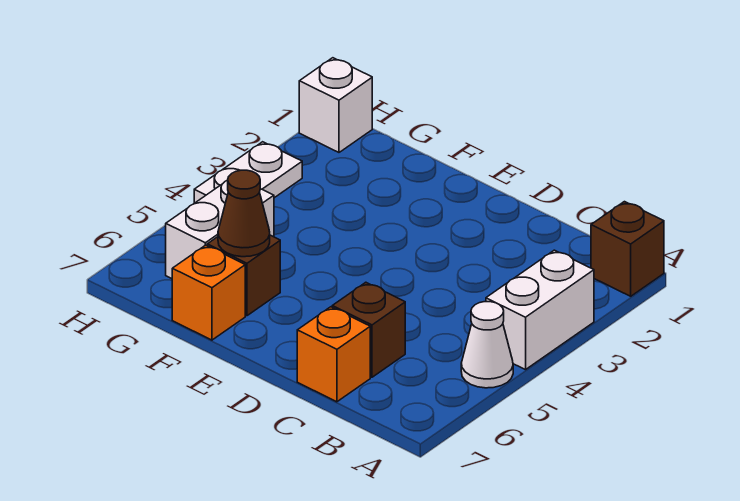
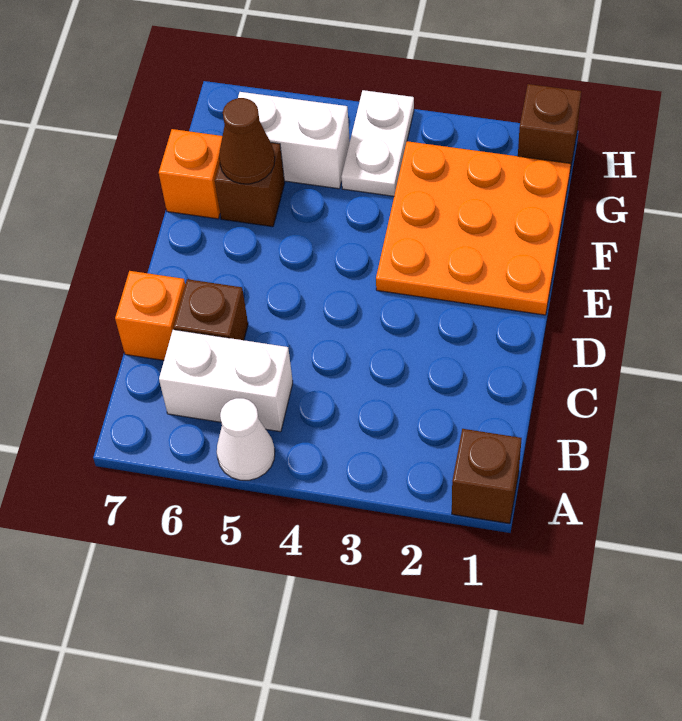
white brick A3:A4 level 1 -> white brick B5:B6 level 1
none -> orange plate E1:G3 level 1
white brick H1 level 1 -> brown brick H1 level 1
white plate H3:H4 level 1 -> white plate G4:H4 level 1

